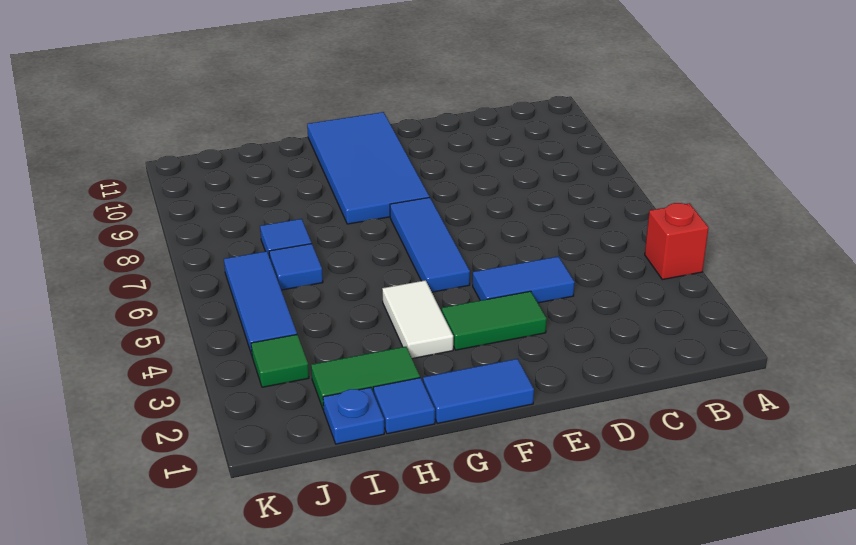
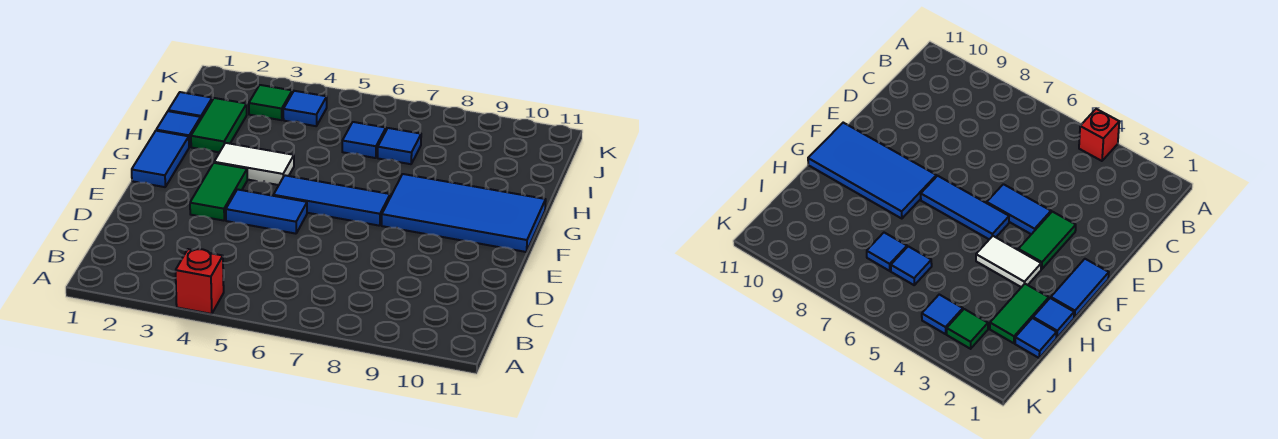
blue tile D4:E4 level 1 -> blue tile E4:E5 level 1
blue plate I1 level 1 -> blue tile I1 level 1
blue tile J4:J6 level 1 -> blue tile J4 level 1

